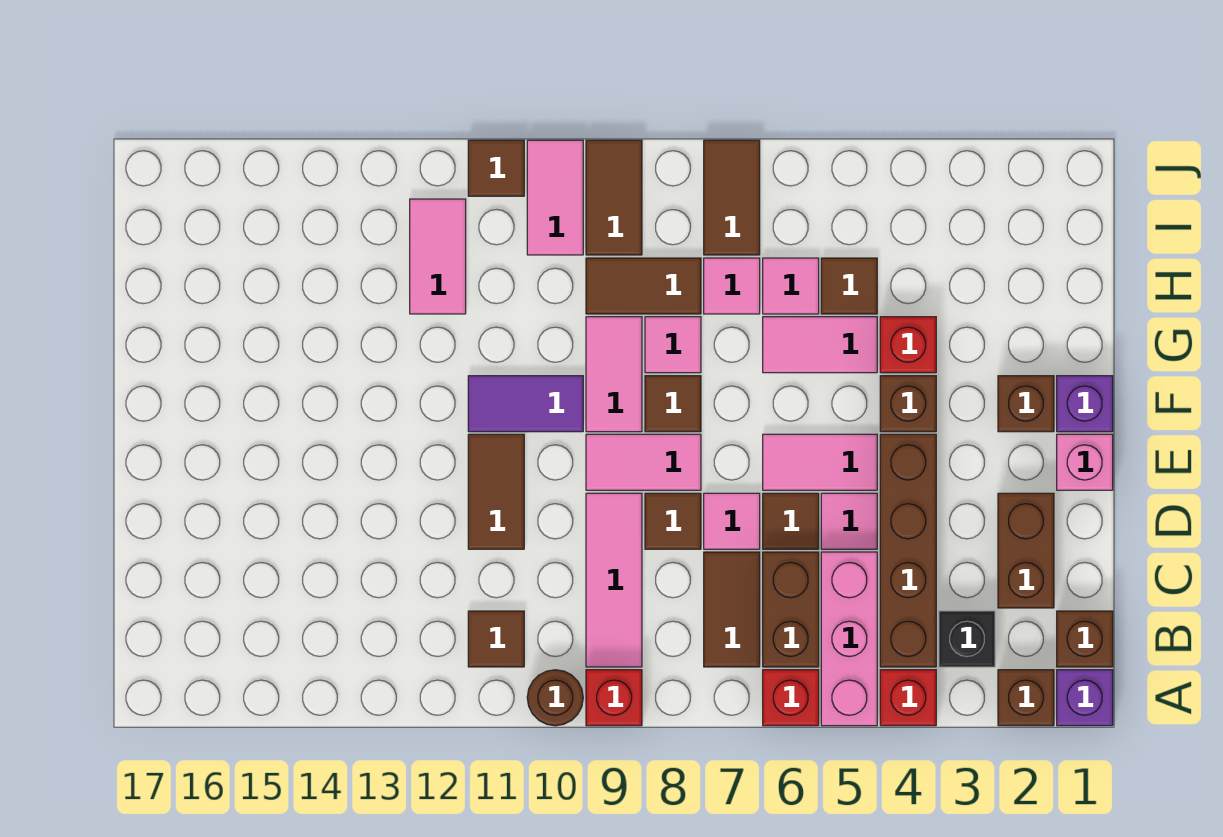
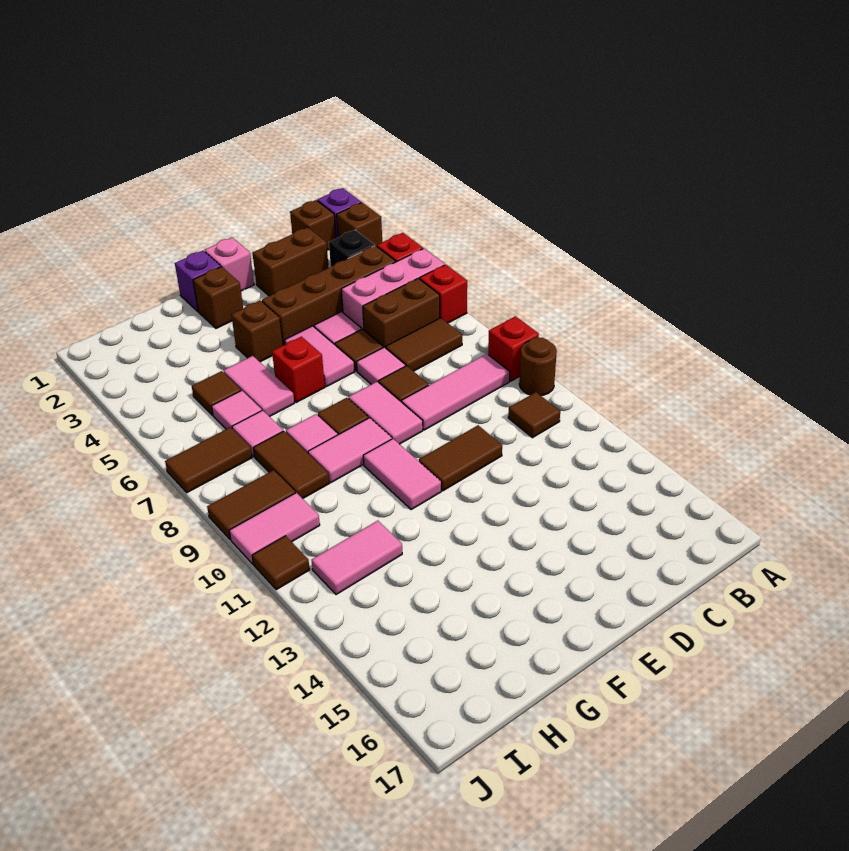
purple tile F10:F11 level 1 -> pink tile F10:F11 level 1
red brick G4 level 1 -> red brick F6 level 1

